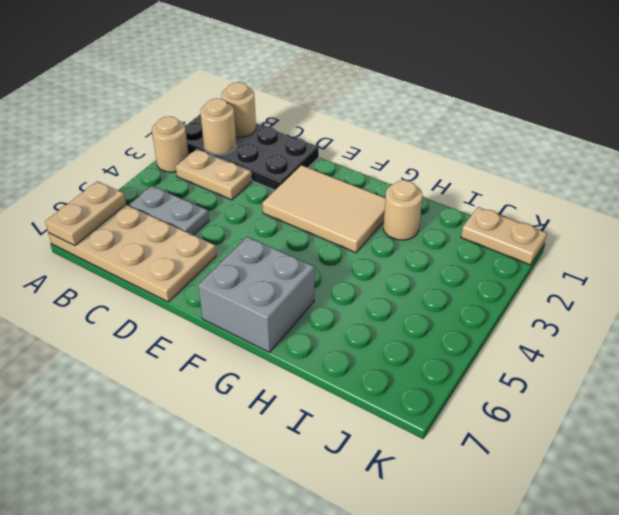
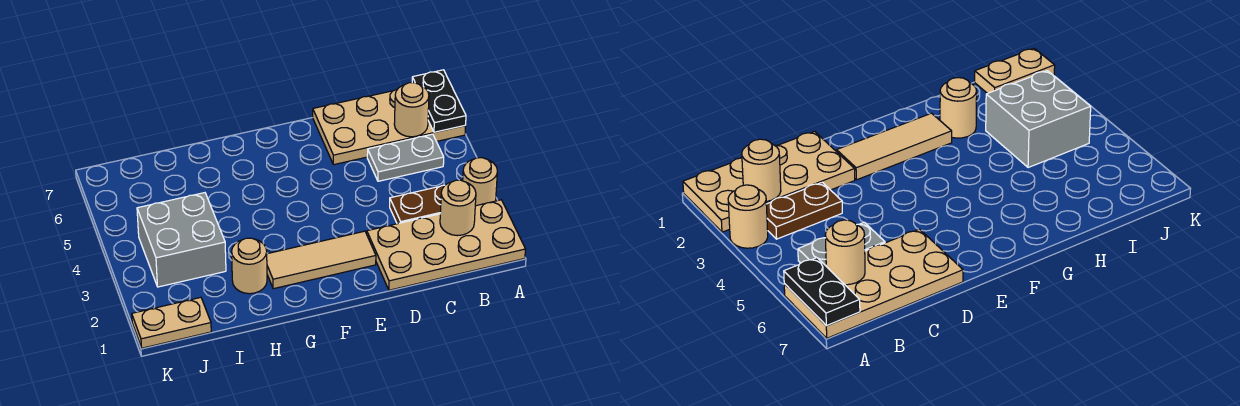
black plate A1:D2 level 1 -> tan plate A1:D2 level 1
tan plate A6:A7 level 2 -> black plate A6:A7 level 2
tan round brick B1 level 2 -> tan round brick B6 level 2
tan plate B3:C3 level 1 -> brown plate B3:C3 level 1
tan tile E2:G3 level 1 -> tan tile E2:G2 level 1
grey brick F6:G7 level 1 -> grey brick I3:J4 level 1

